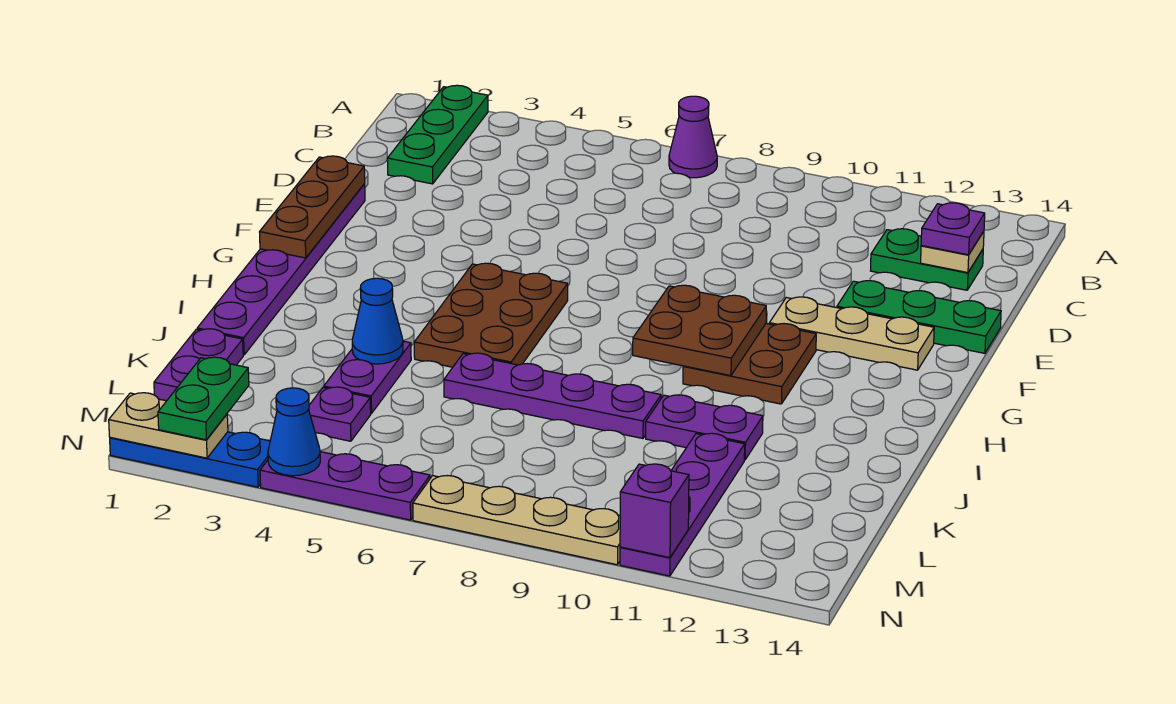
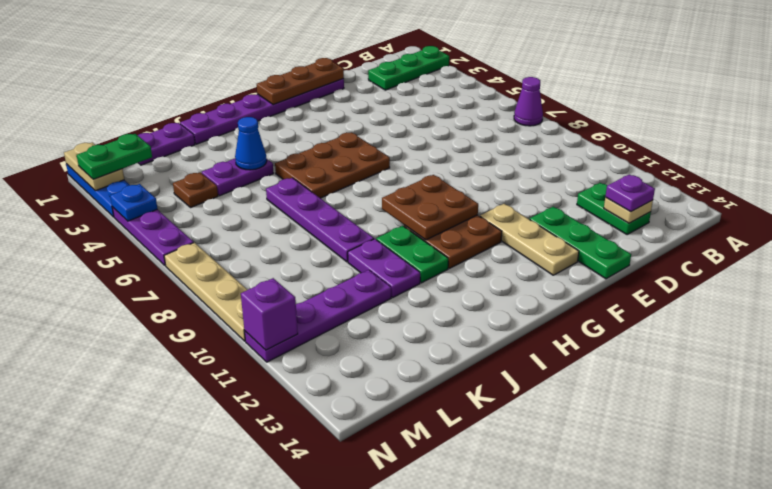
none -> green plate I10:I11 level 1
purple plate L4 level 1 -> brown plate L4 level 1
blue cone N4 level 2 -> blue plate N4 level 2

